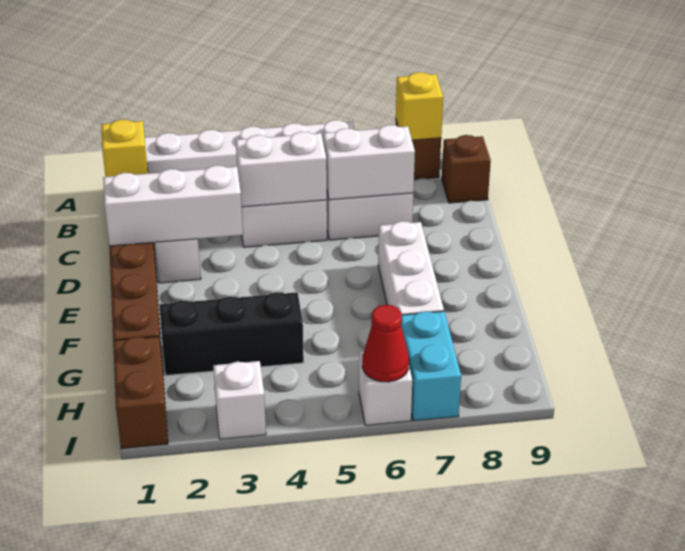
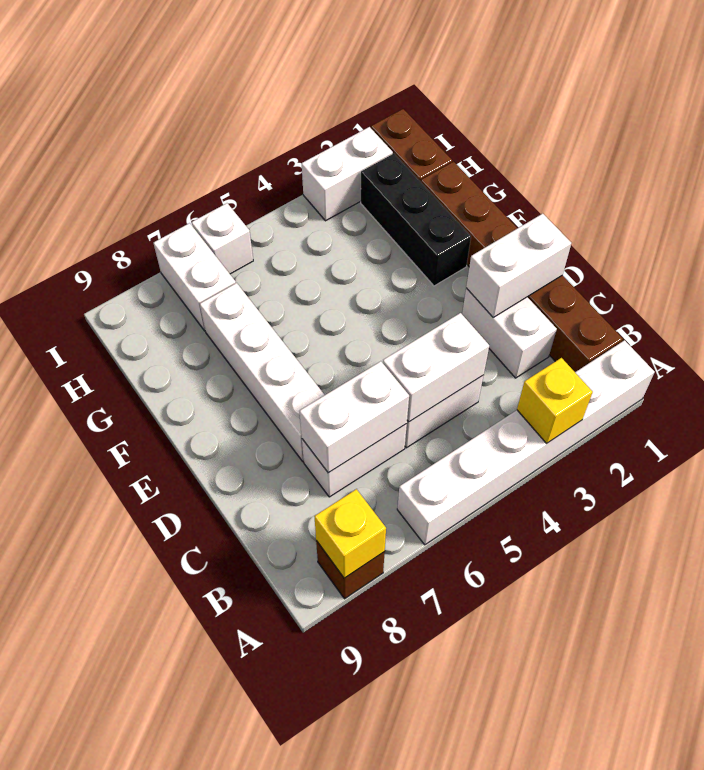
yellow brick B1 level 2 -> yellow brick A3 level 2
brown brick B9 level 1 -> none
white brick D1:D3 level 2 -> white brick D1:D2 level 2
white brick E7:G7 level 1 -> white brick D7:G7 level 1
black brick G2:G4 level 1 -> black brick F2:H2 level 1
cyan brick H7:I7 level 1 -> white brick H7:I7 level 1
white brick I3 level 1 -> white brick I2:I3 level 1
red cone I6 level 2 -> none

